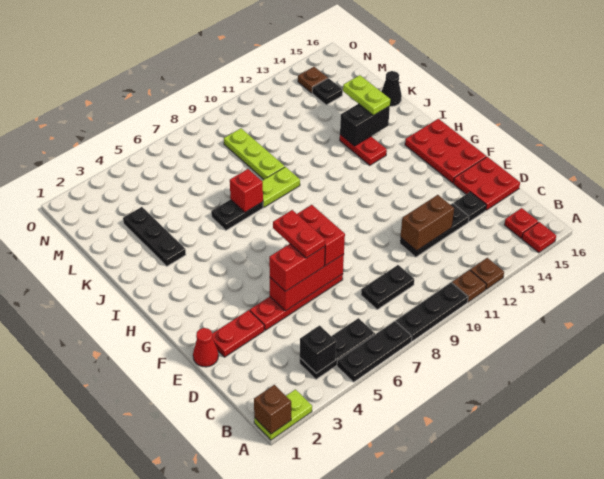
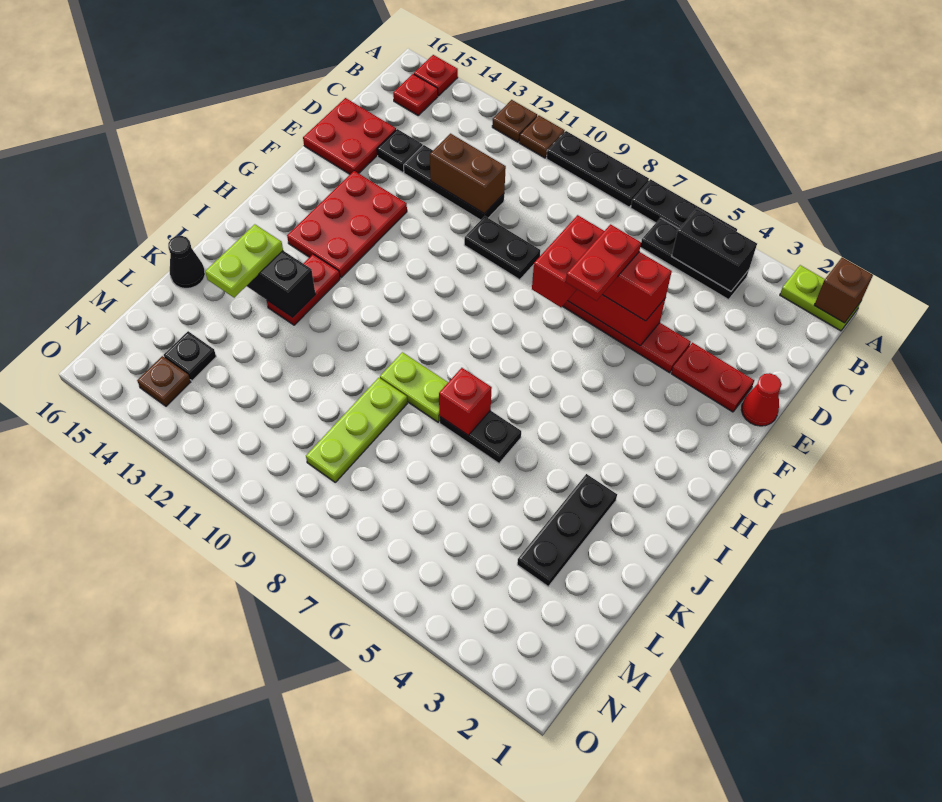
black brick B4 level 2 -> black brick B4:B5 level 2
black plate C8:C9 level 1 -> black plate E9:E10 level 1
red plate F15:H16 level 1 -> red plate F13:H14 level 1

